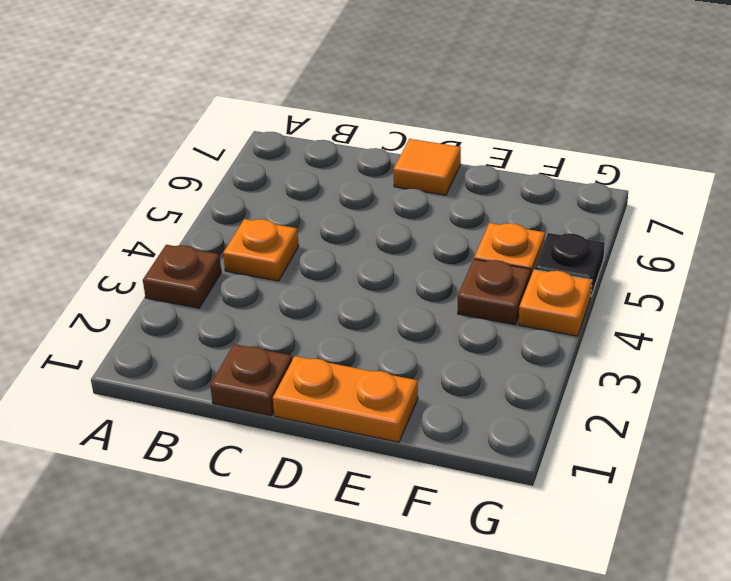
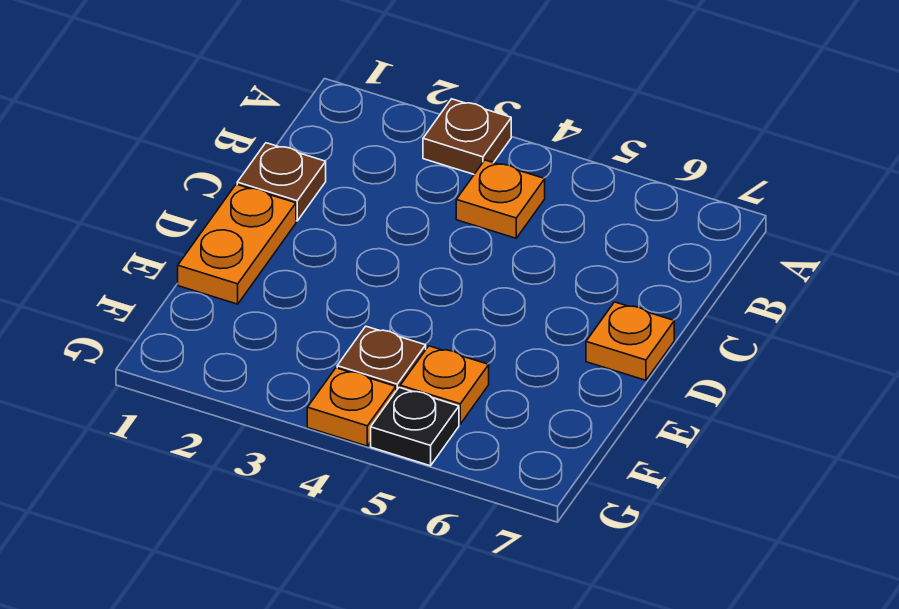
orange tile D7 level 1 -> orange plate D7 level 1

